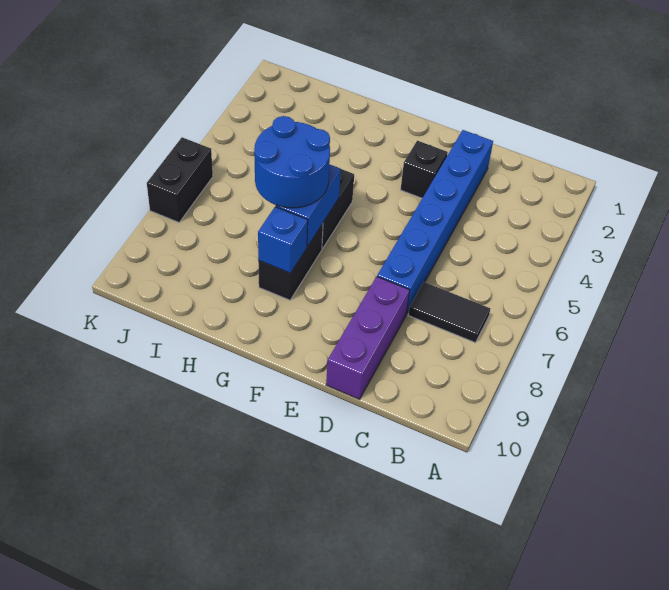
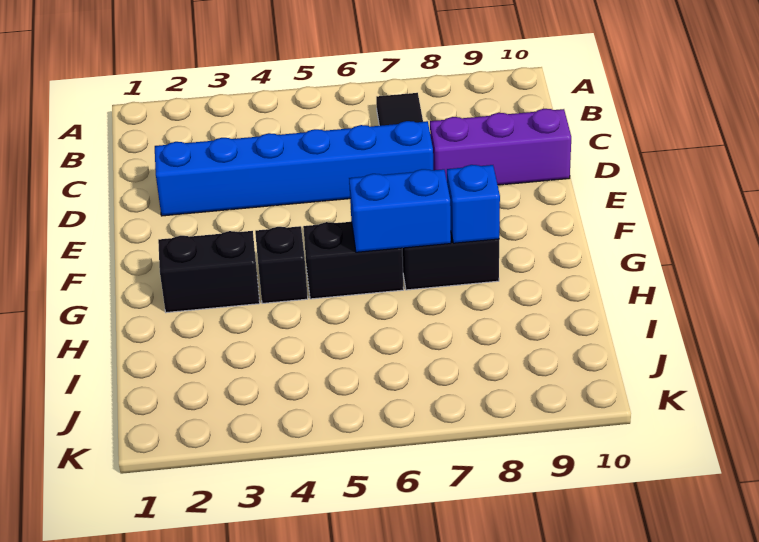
black brick E3 level 1 -> black brick G4 level 1
blue round brick G6:H7 level 3 -> none
black brick K6:K7 level 1 -> black brick G2:G3 level 1

